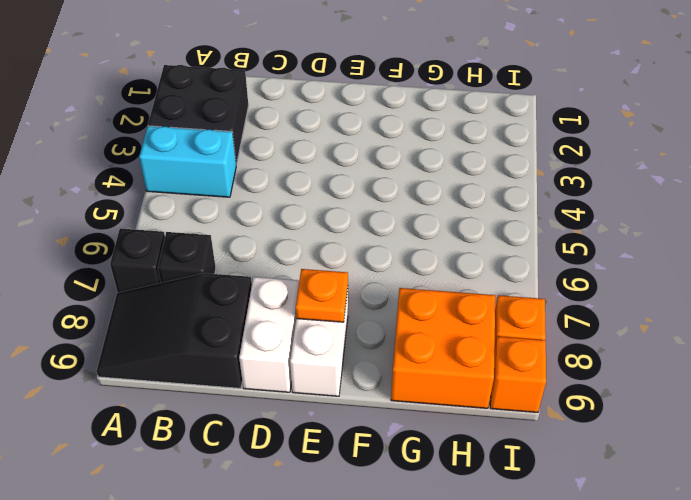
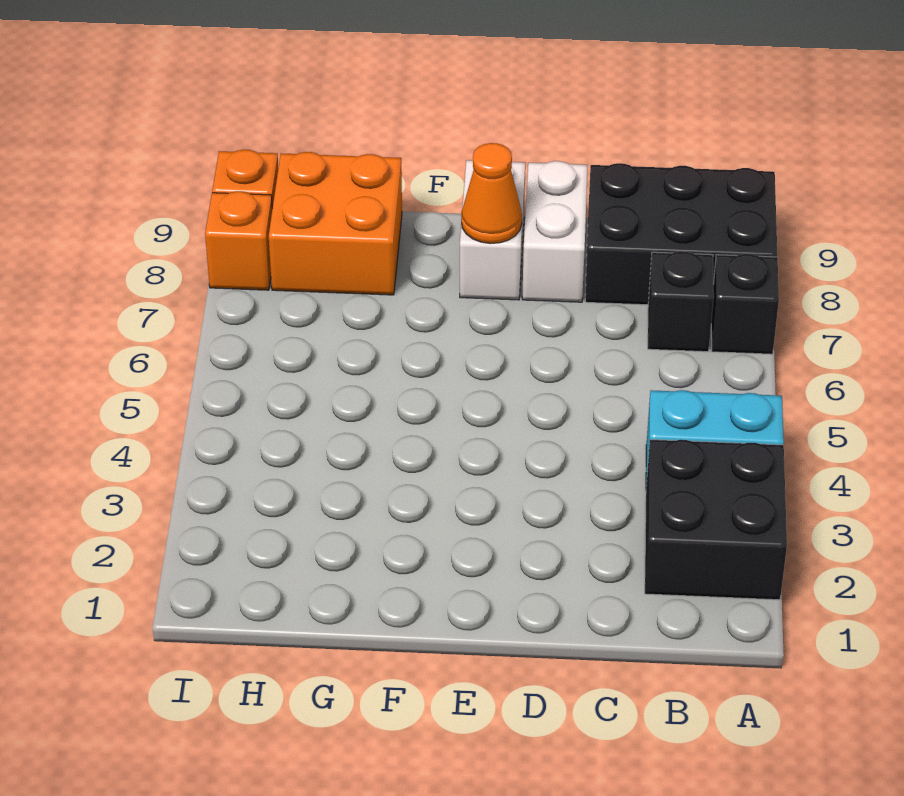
black slope A8:C9 level 1 top C -> black brick A8:C9 level 1
orange plate E8 level 2 -> orange cone E8 level 2

